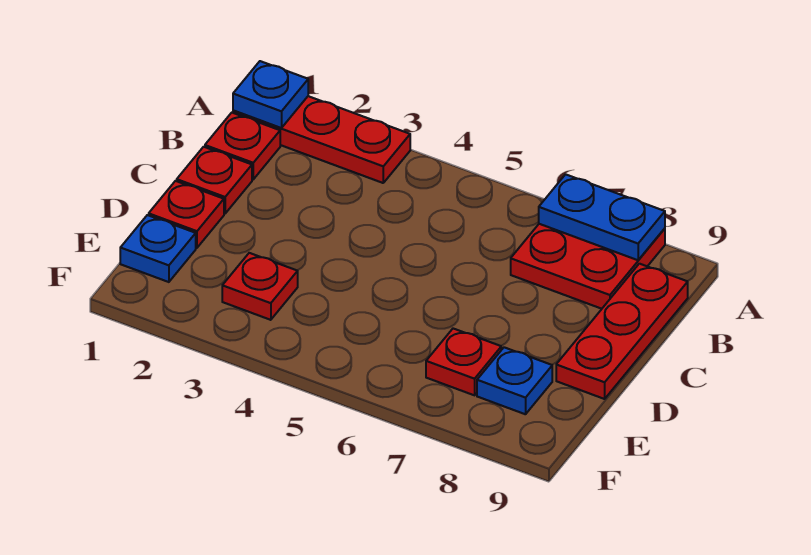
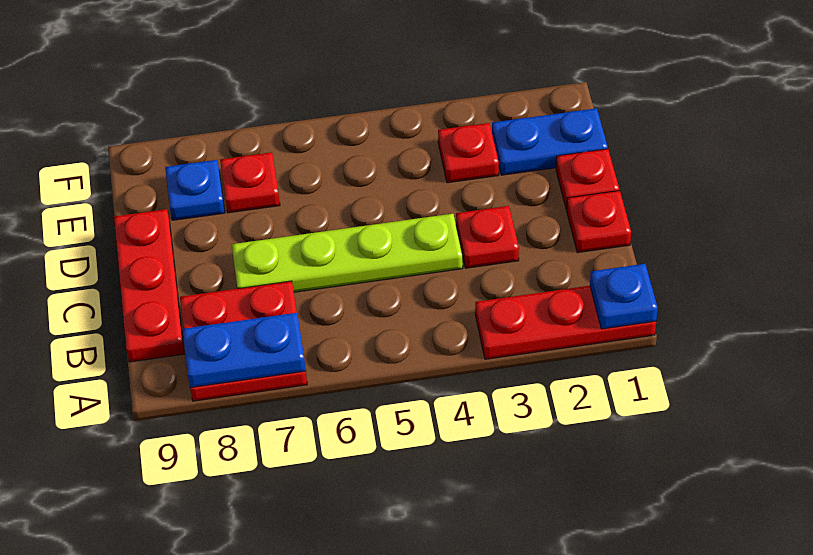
red plate B1 level 1 -> red plate C3 level 1
none -> lime plate C4:C7 level 1
blue plate E1 level 1 -> blue plate E1:E2 level 1

